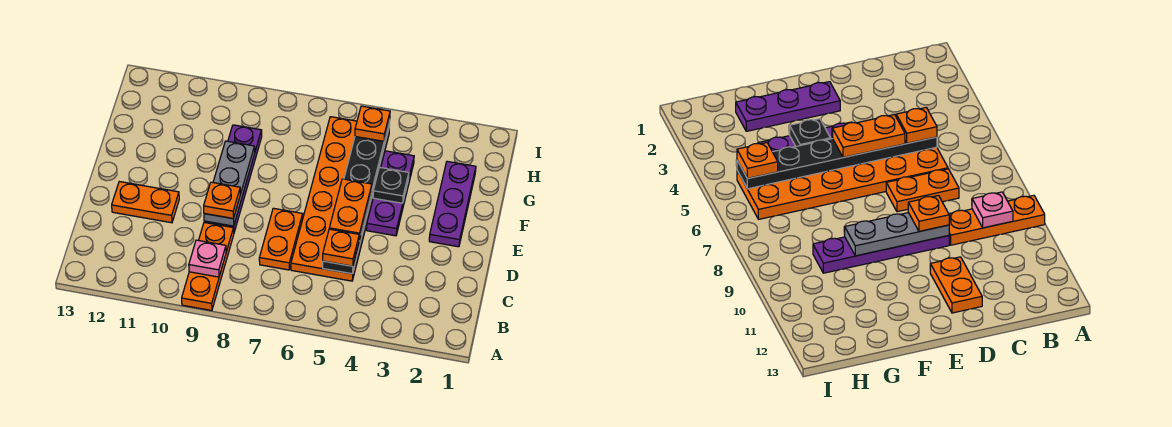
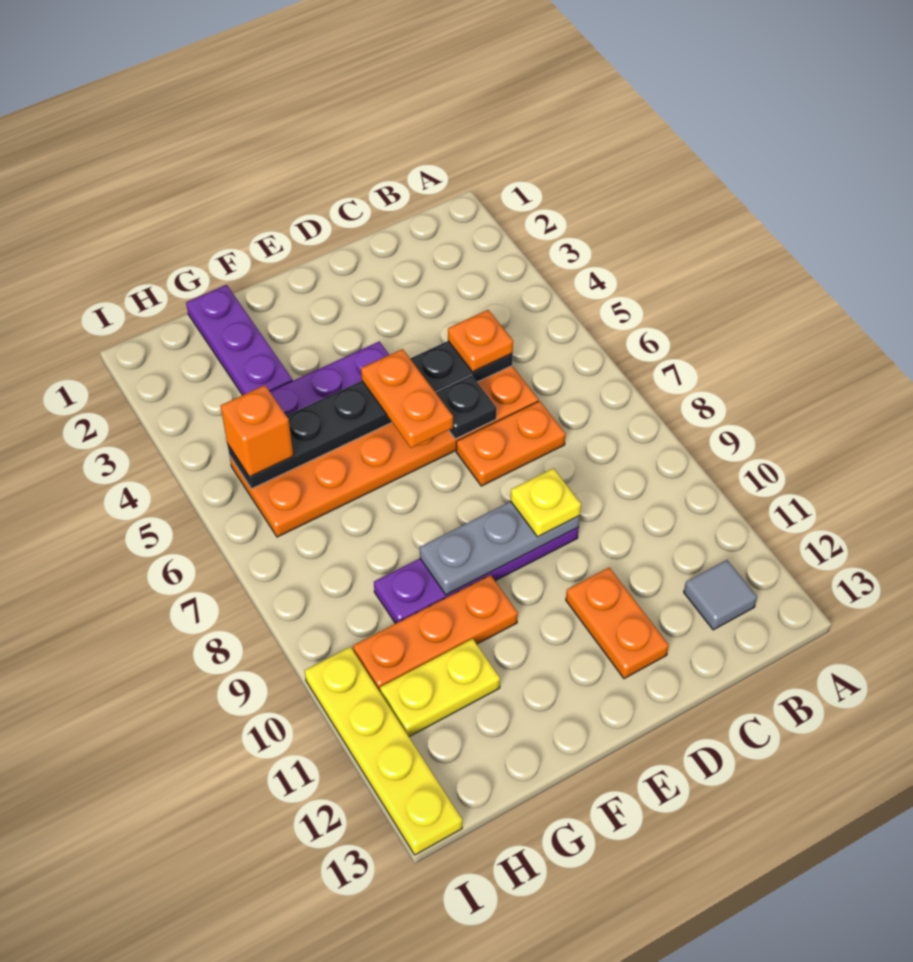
orange plate A9:C9 level 1 -> orange plate F10:H10 level 1
pink plate B9 level 2 -> none
none -> grey tile B12 level 1
orange plate D5:E5 level 3 -> orange plate E5:E6 level 3
orange plate D9 level 3 -> yellow plate D9 level 3
purple plate E2:G2 level 1 -> purple plate G1:G3 level 1
black plate F4 level 2 -> black plate D6 level 2
none -> yellow plate G11:H11 level 1
orange plate H5 level 3 -> orange brick H5 level 3
none -> yellow plate I10:I13 level 1

